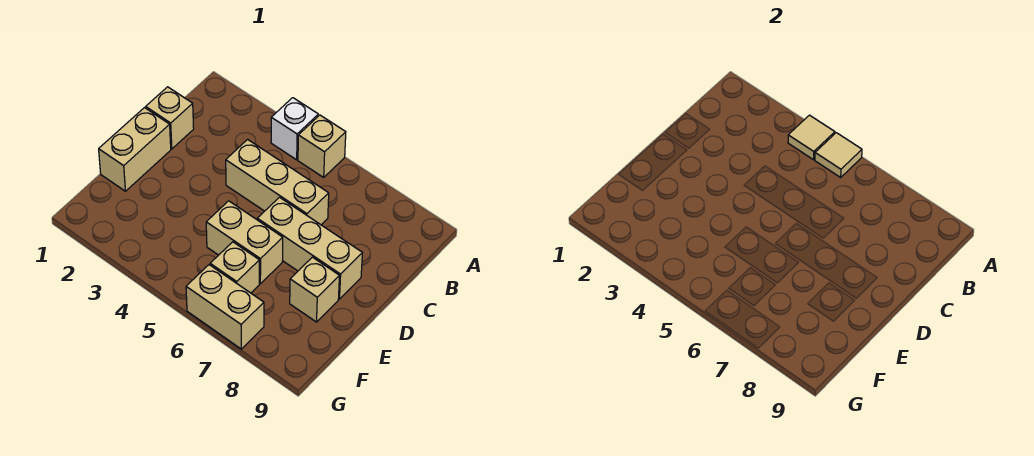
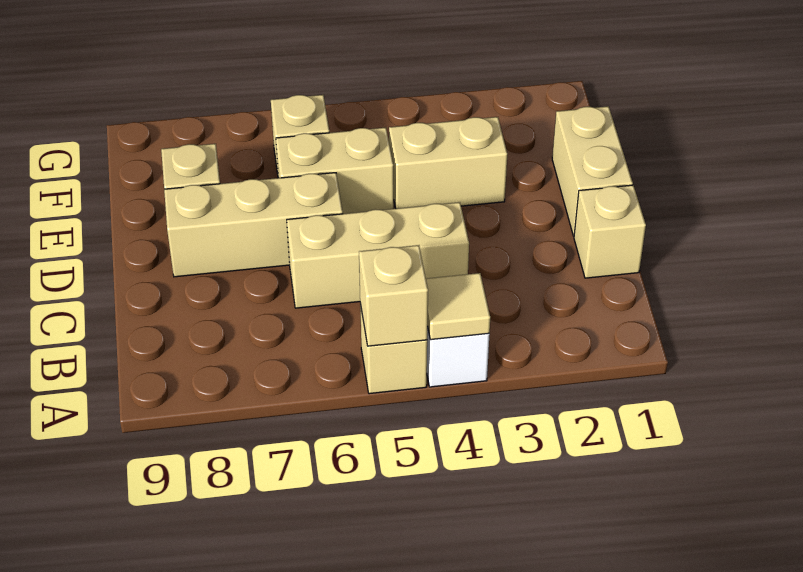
tan tile A5 level 2 -> tan brick A5 level 2
tan brick G6:G7 level 1 -> tan brick E3:E4 level 1

